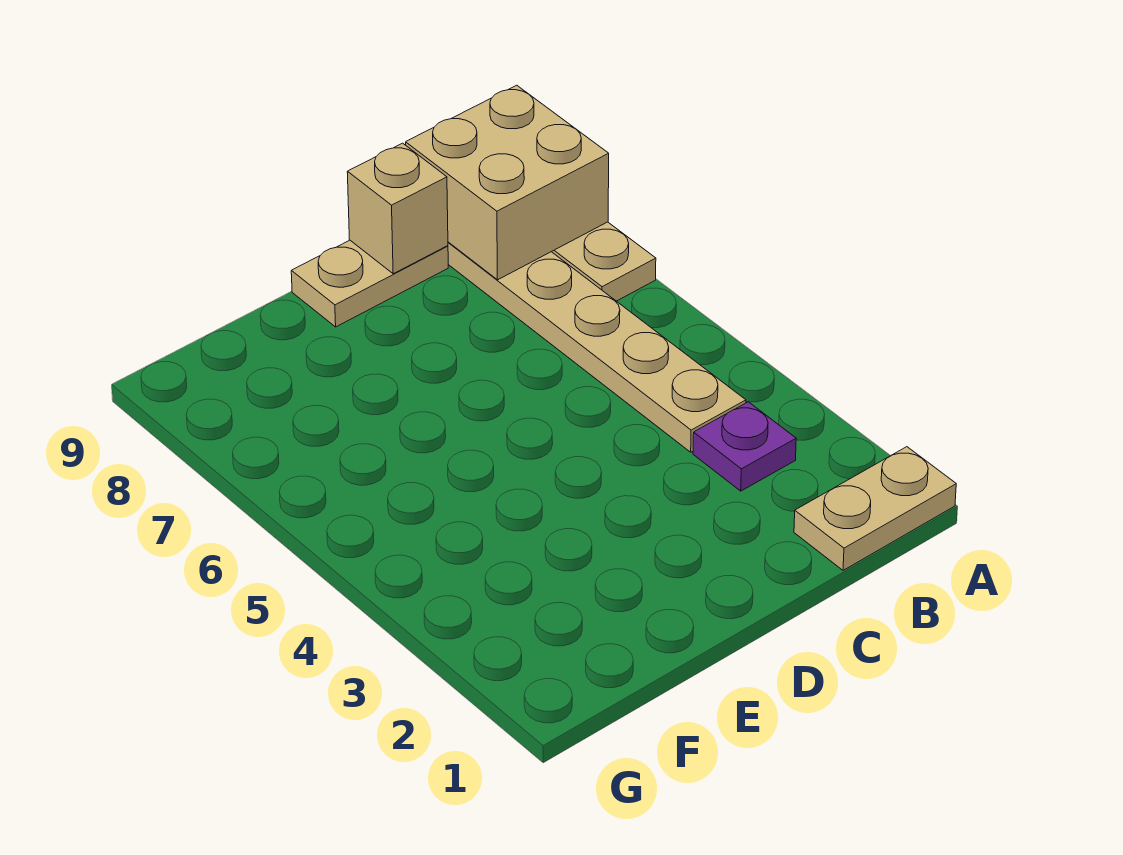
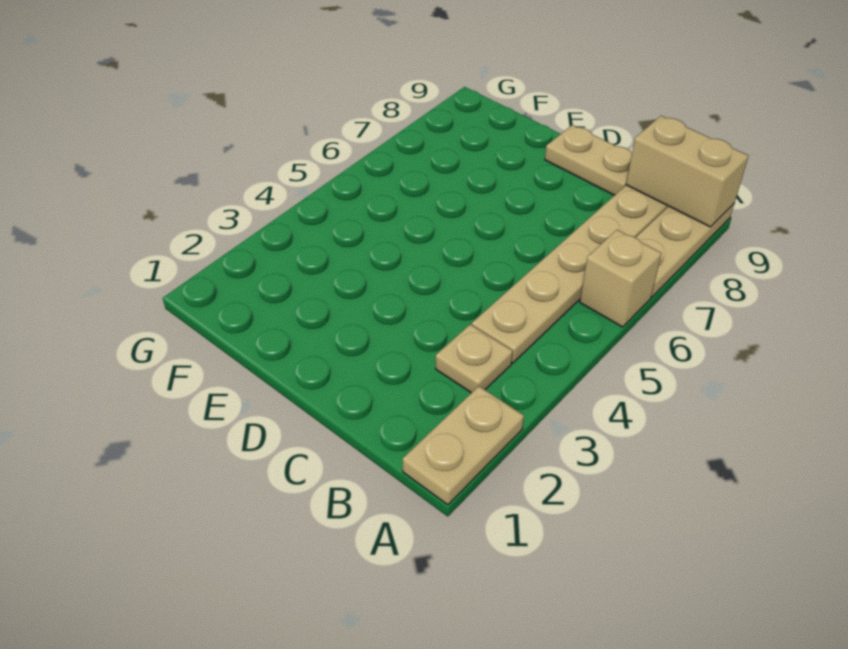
tan plate A1:B1 level 1 -> tan plate A1:A2 level 1
tan brick A8:B9 level 2 -> tan brick A9:B9 level 2
purple plate B3 level 1 -> tan plate B3 level 1
tan brick C9 level 2 -> tan brick A6 level 1

